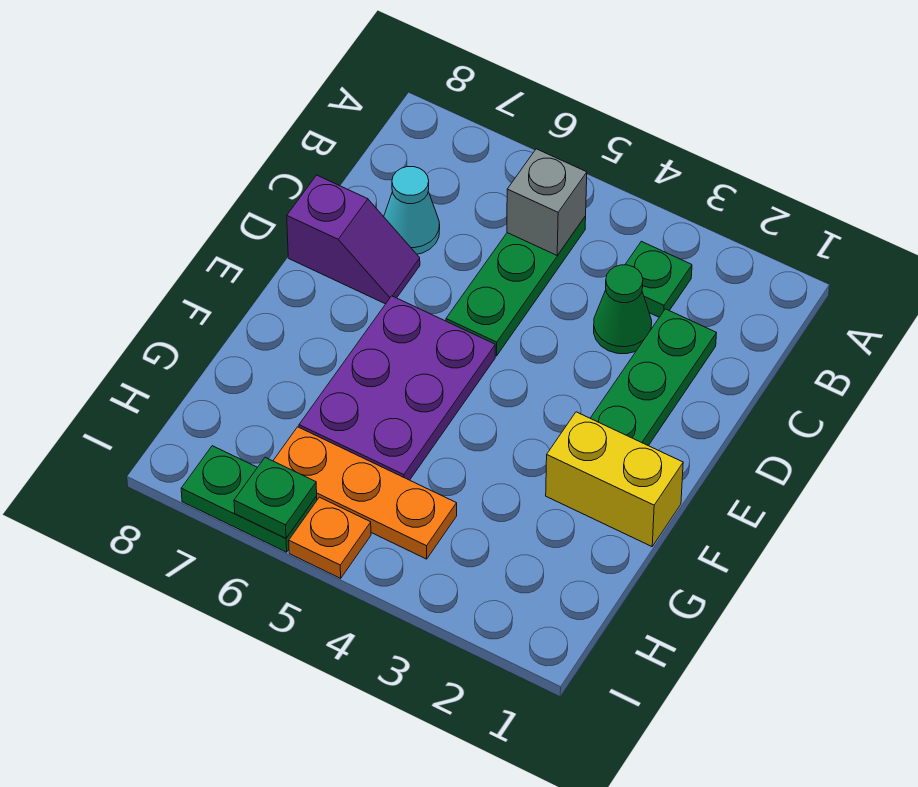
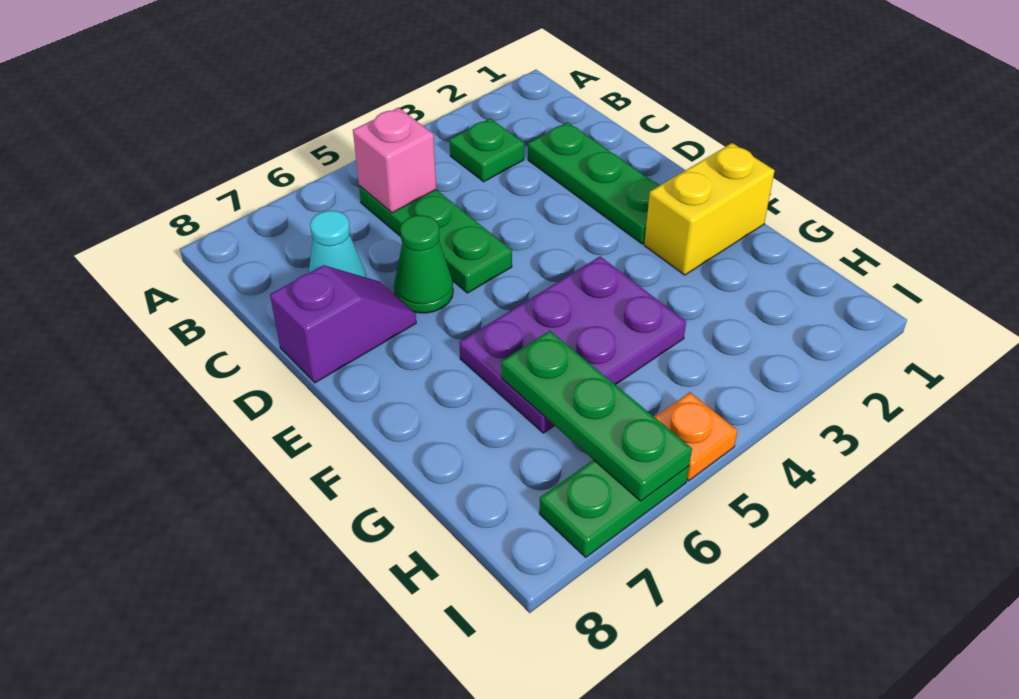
grey brick B5 level 2 -> pink brick B5 level 2
green cone C3 level 1 -> green cone D6 level 1
purple plate E5:G6 level 1 -> purple plate F4:G6 level 1
orange plate H4:H6 level 1 -> none
green plate I6 level 2 -> green plate G6:I6 level 2

